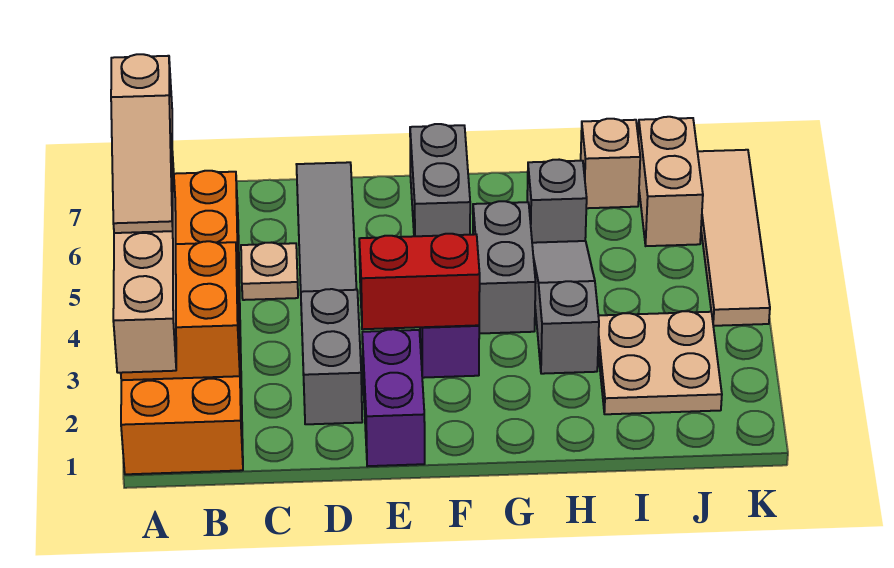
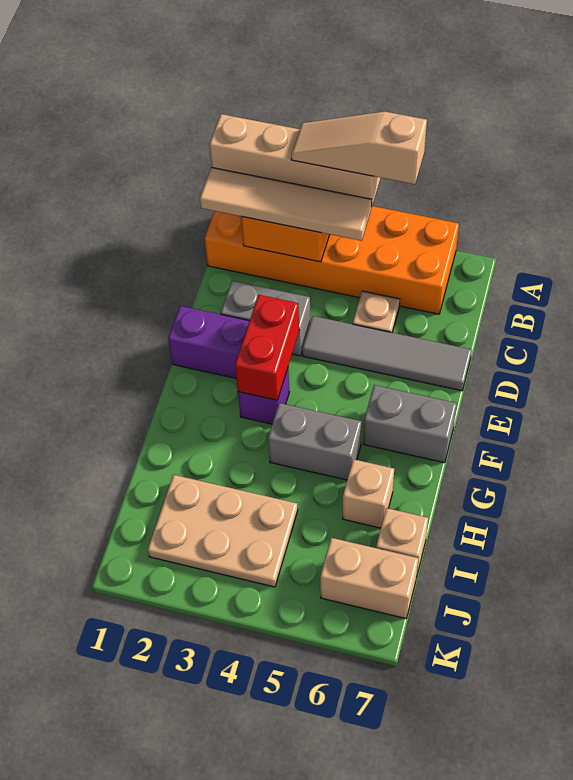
grey slope H3:H5 level 1 top 3 -> none
grey brick H6 level 1 -> tan brick H6 level 1
tan plate I2:J3 level 1 -> tan plate I2:J4 level 1
tan tile K4:K7 level 1 -> tan tile B1:B4 level 3

